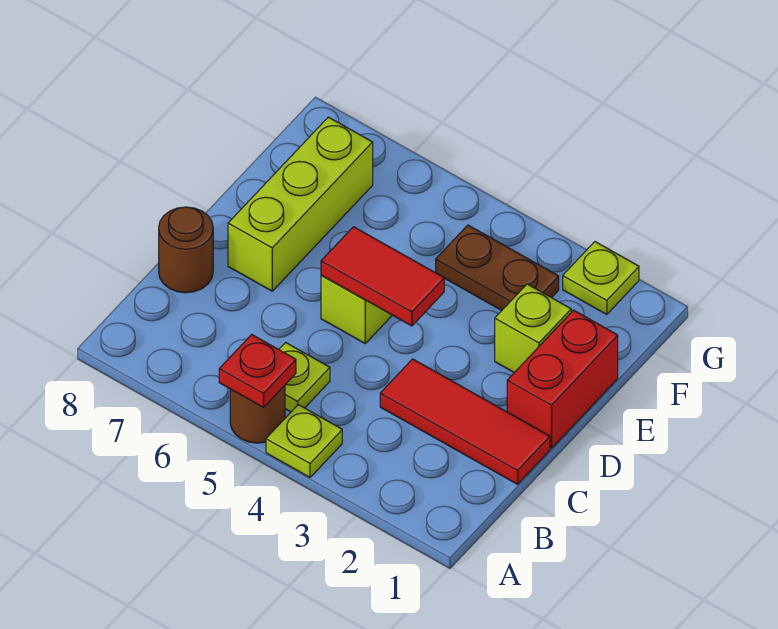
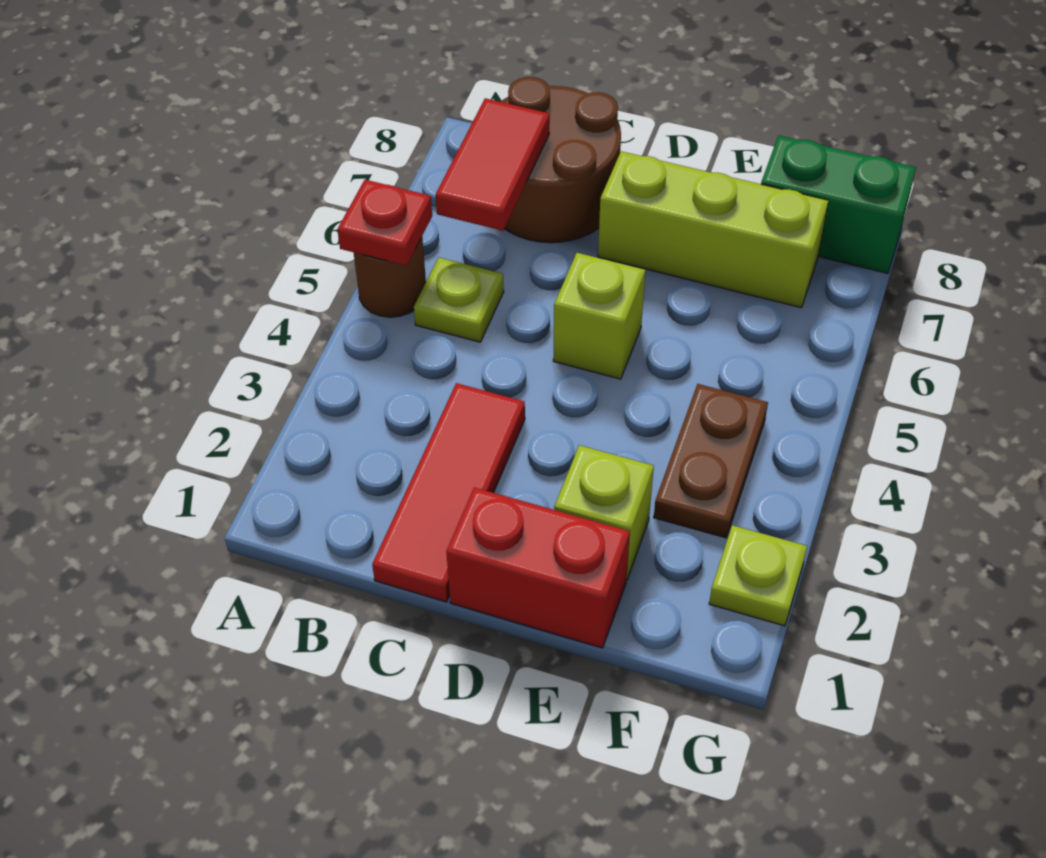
lime plate A4 level 1 -> none
brown round brick C8 level 1 -> brown round brick B7:C8 level 1
red tile D4:D5 level 2 -> red tile B6:B7 level 2
none -> green brick F8:G8 level 1

